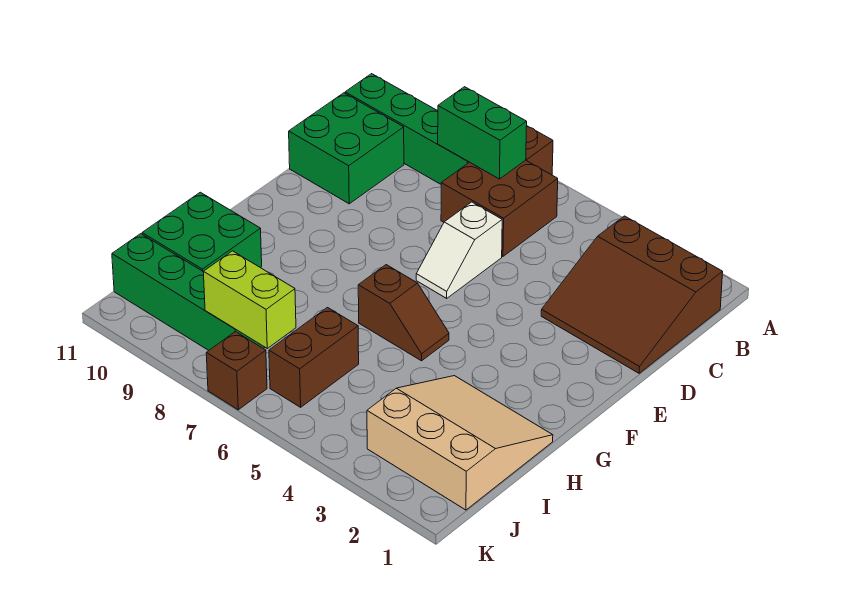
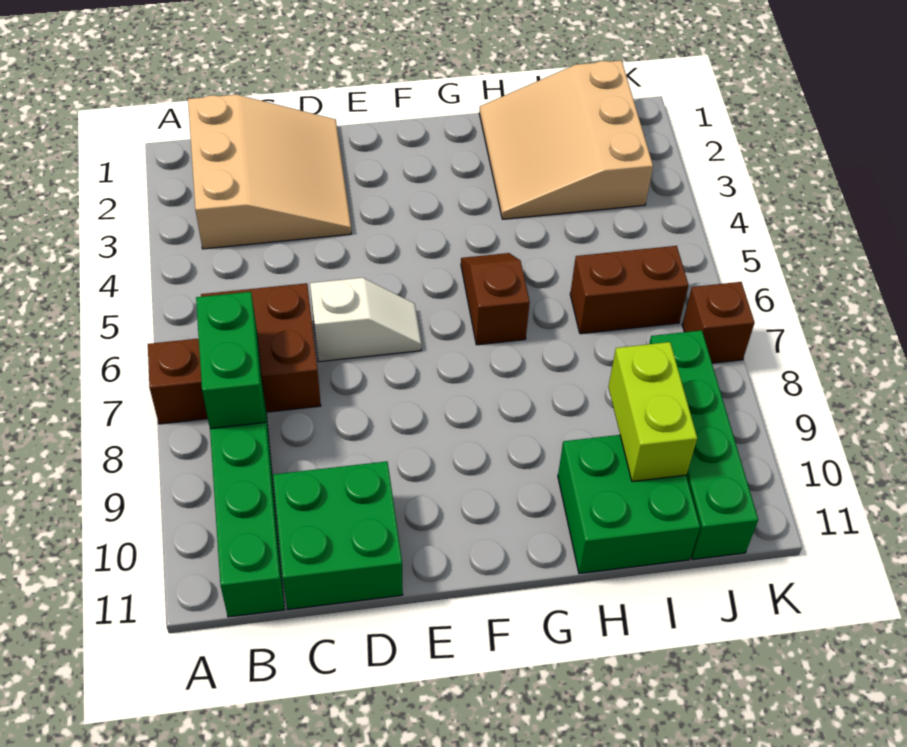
brown slope B1:D3 level 1 top B -> tan slope B1:D3 level 1 top B
lime brick J7:J8 level 2 -> lime brick I9:I10 level 2

